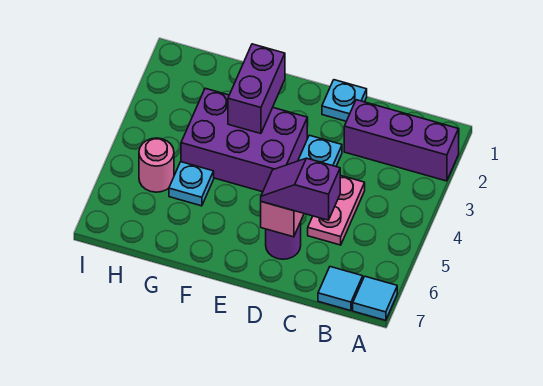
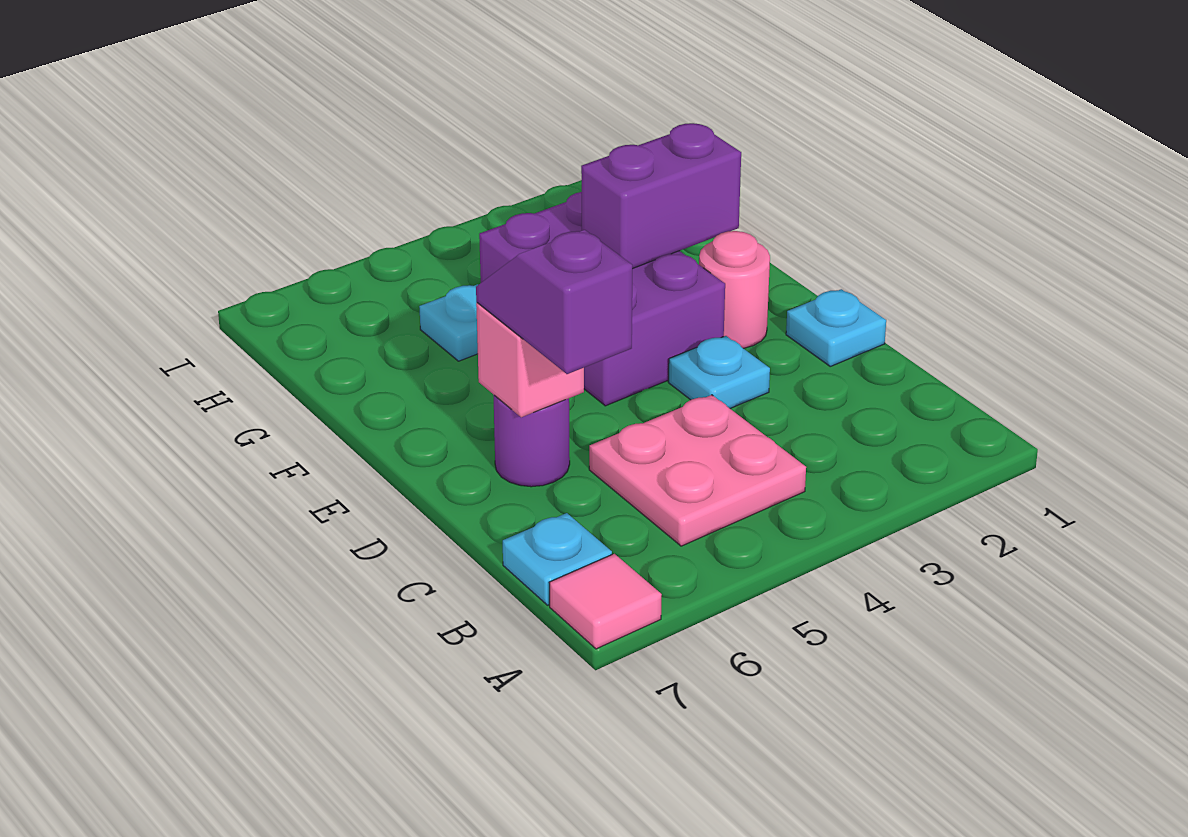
purple brick A2:C2 level 1 -> none
cyan tile A7 level 1 -> pink tile A7 level 1
cyan tile B7 level 1 -> cyan plate B7 level 1
pink plate C4:C5 level 1 -> pink plate B4:C5 level 1
pink round brick H5 level 1 -> pink round brick E2 level 1

